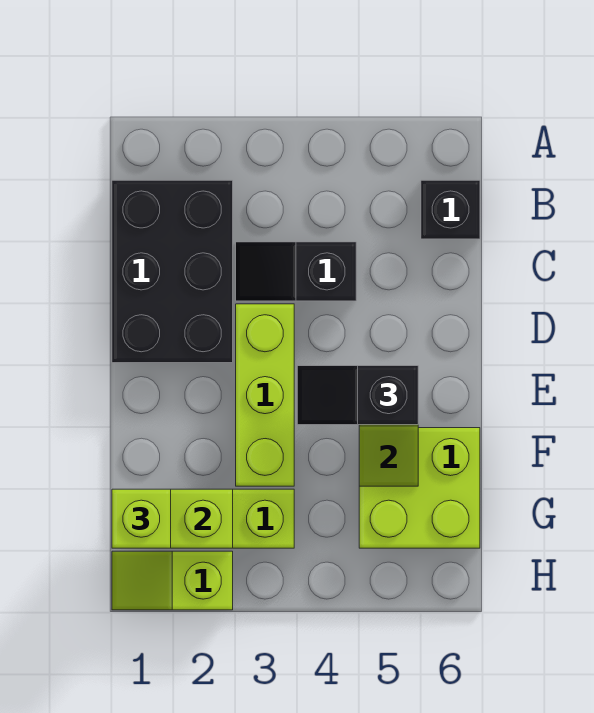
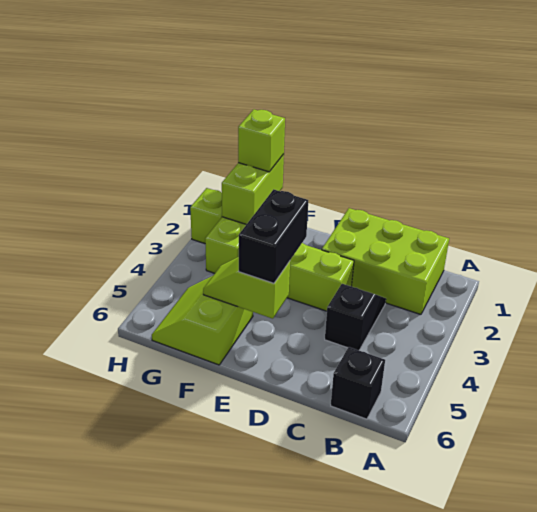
black brick B1:D2 level 1 -> lime brick B1:D2 level 1
black slope E4:E5 level 3 top 5 -> black brick E4:E5 level 3
lime brick F5:G6 level 1 -> lime slope F5:G6 level 1 top F

